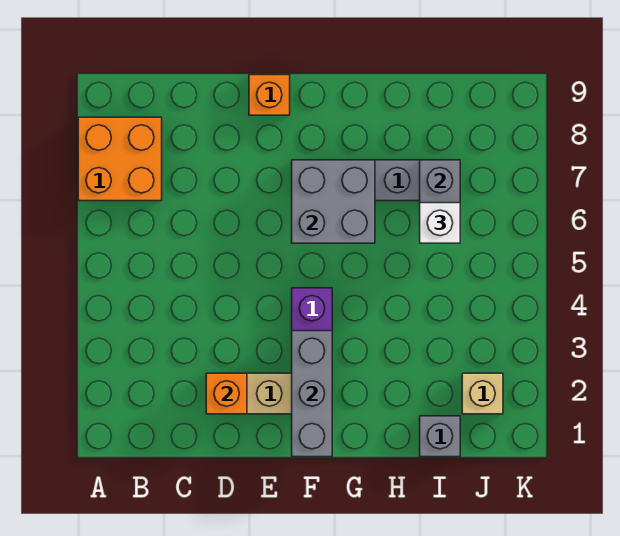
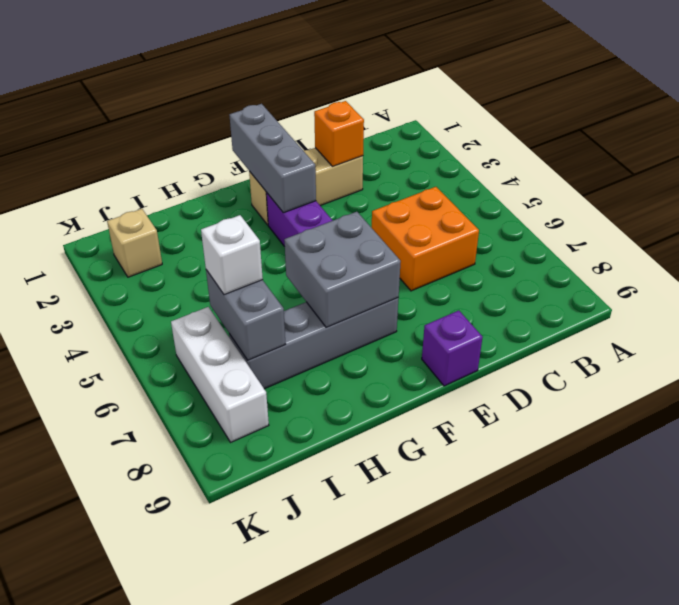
orange brick A7:B8 level 1 -> orange brick C5:D6 level 1
orange brick E9 level 1 -> purple brick E9 level 1
grey brick I1 level 1 -> none
none -> white brick J6:J8 level 1

